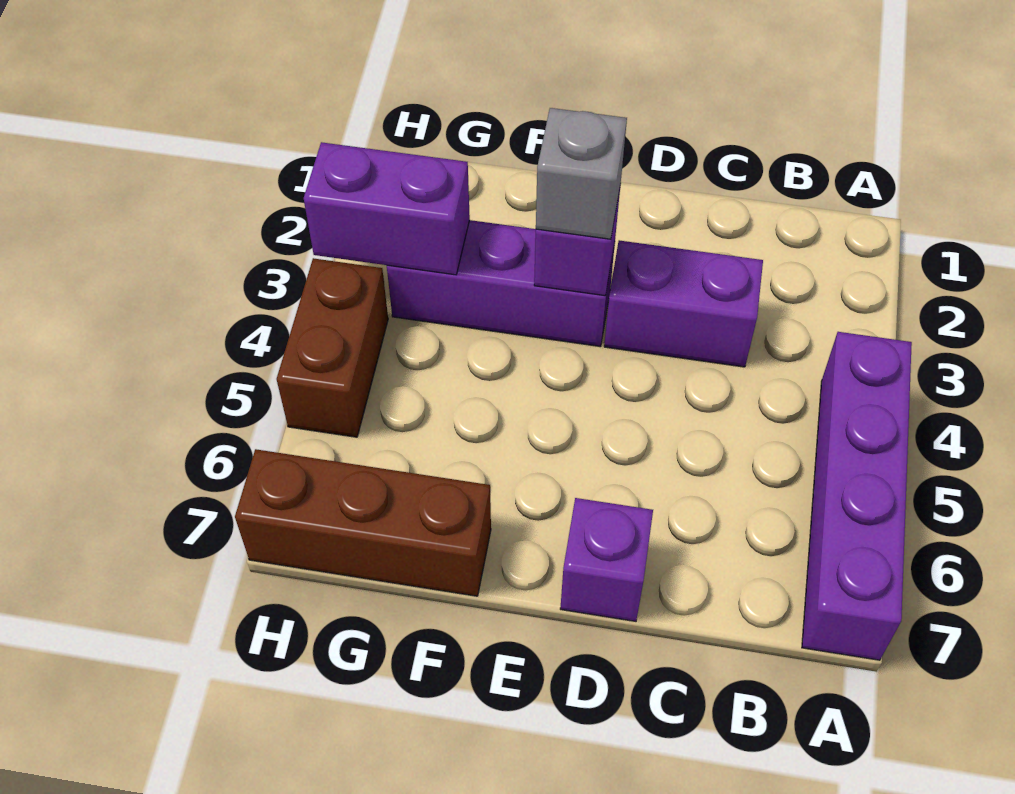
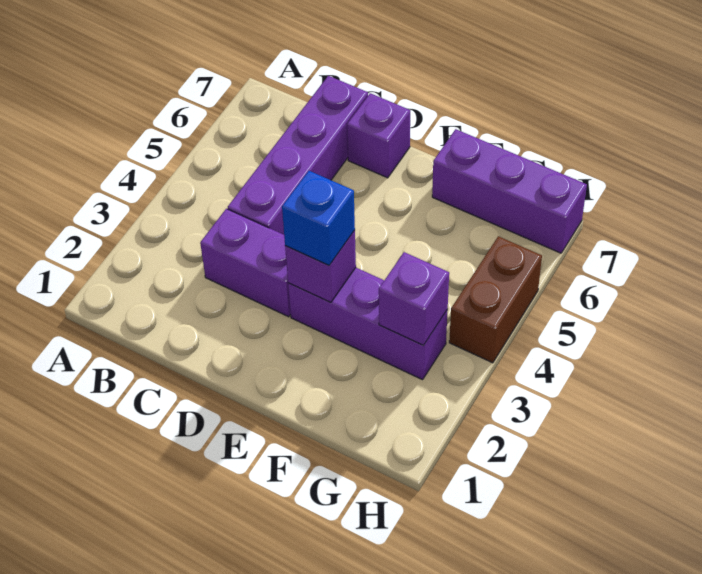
purple brick A4:A7 level 1 -> purple brick C4:C7 level 1
grey brick E3 level 3 -> blue brick E3 level 3
brown brick F7:H7 level 1 -> purple brick F7:H7 level 1
purple brick G3:H3 level 2 -> purple brick G3 level 2

